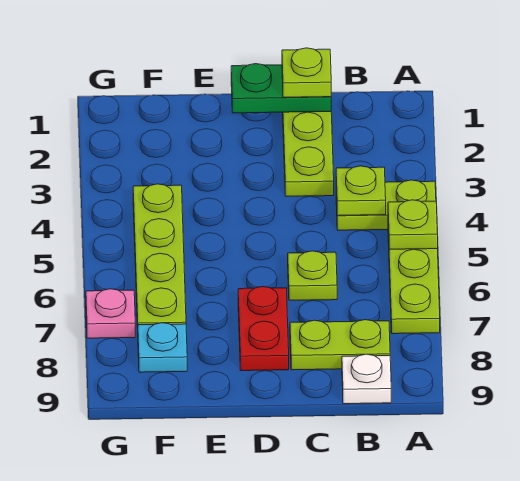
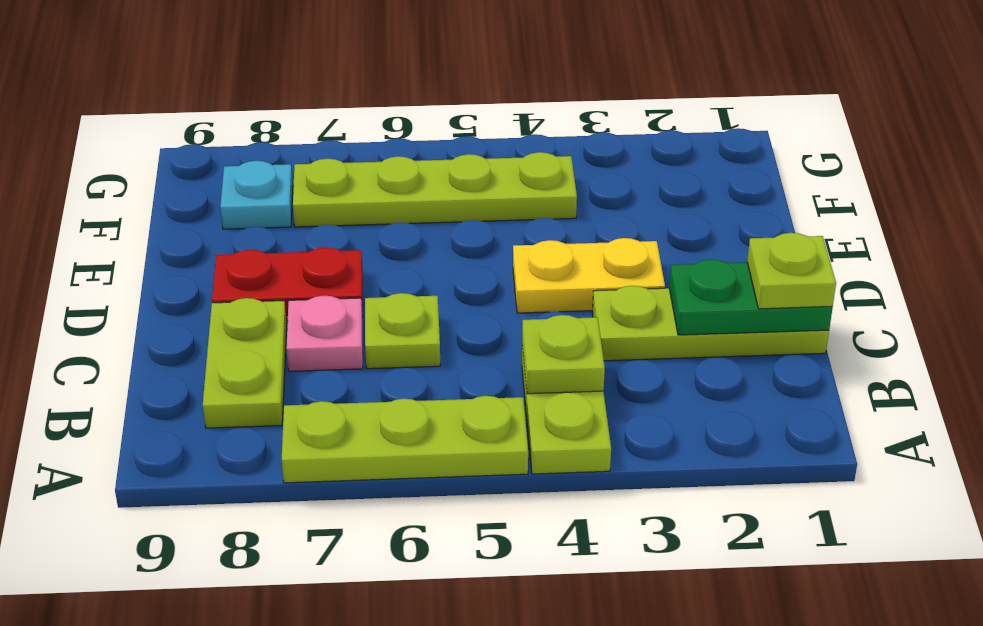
lime plate A5 level 2 -> none
white plate B9 level 1 -> none
green plate C1:D1 level 2 -> green plate C1:C2 level 2
none -> yellow plate D3:D4 level 1
pink plate G7 level 1 -> pink plate C7 level 1

